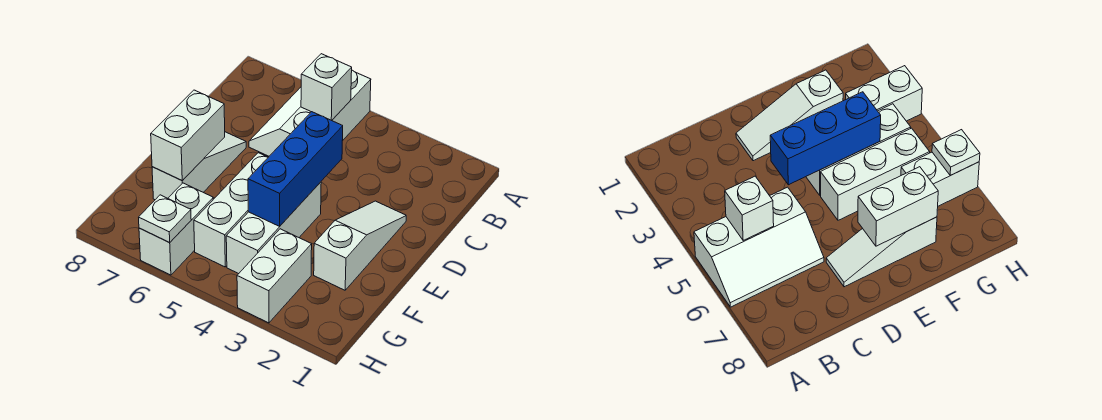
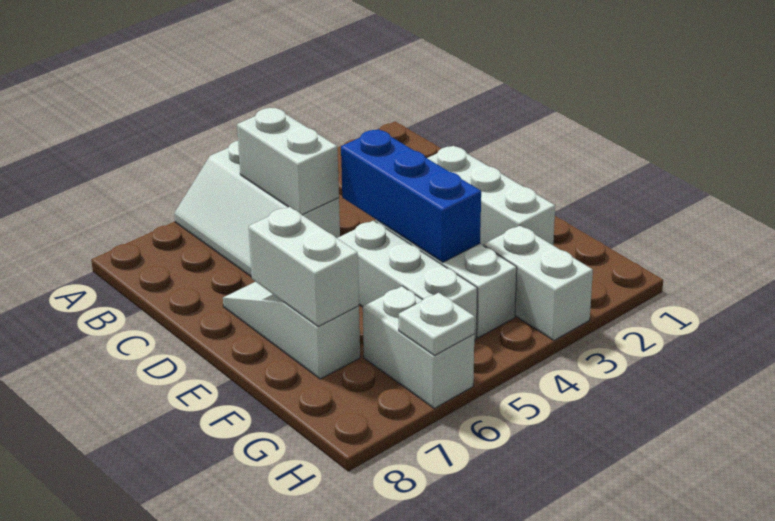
white brick B5 level 2 -> white brick B5:C5 level 2
white slope D2:F2 level 1 top F -> white brick D2:F2 level 1

